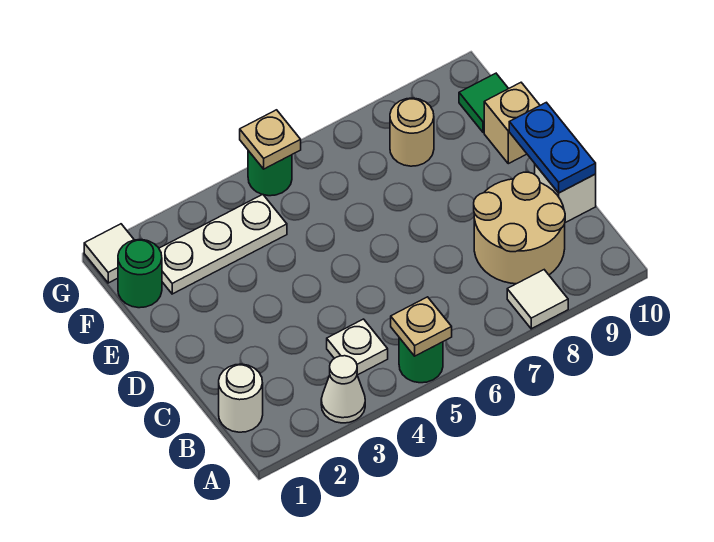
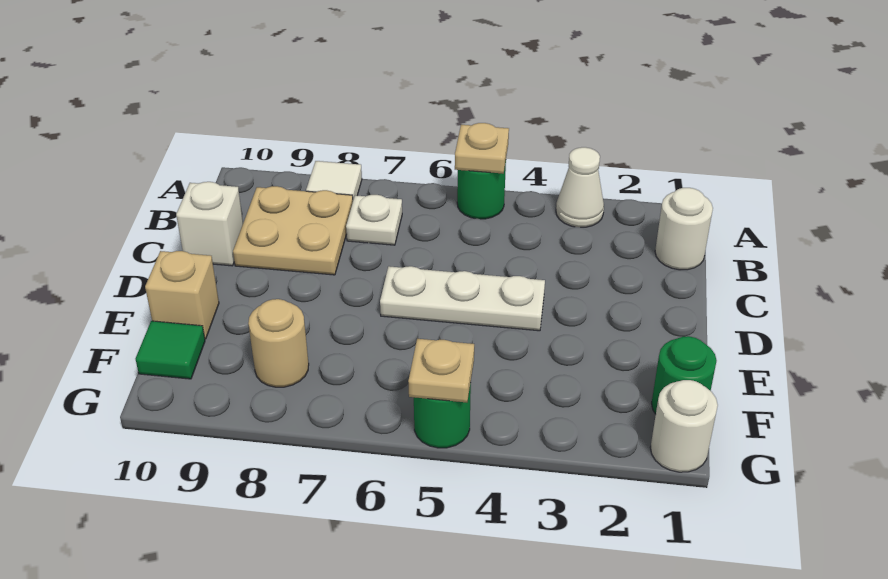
white plate B4 level 1 -> white plate B7 level 1
tan round brick B8:C9 level 1 -> tan plate B8:C9 level 1
blue plate C10:D10 level 2 -> none
white plate F2:F4 level 1 -> white plate D4:D6 level 1
white tile G1 level 1 -> white round brick G1 level 1

